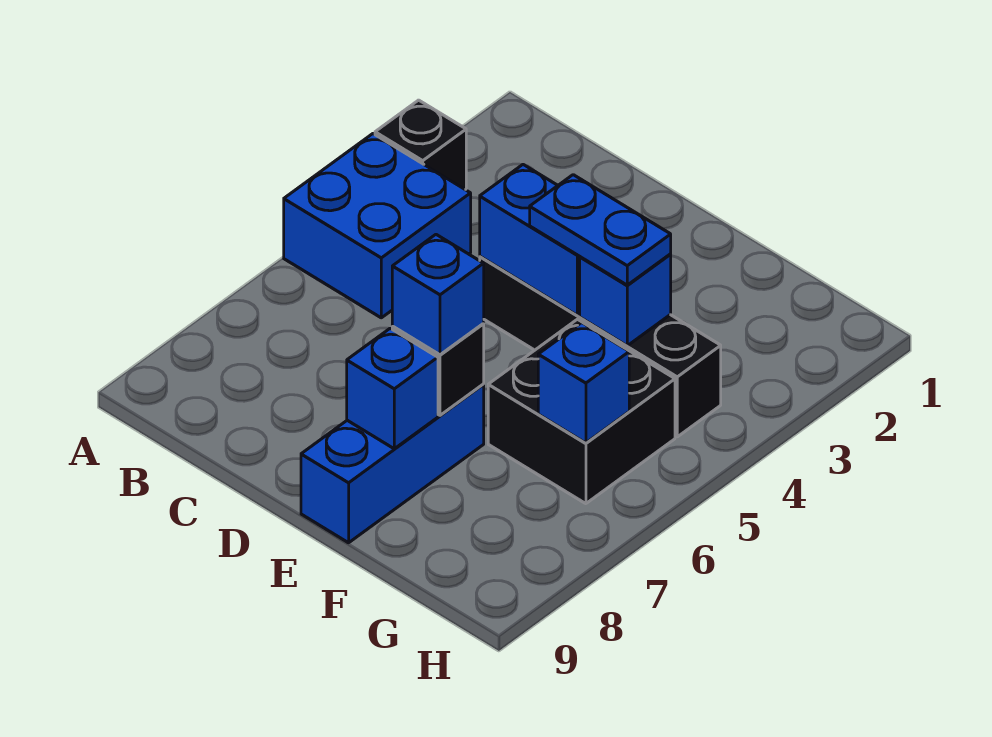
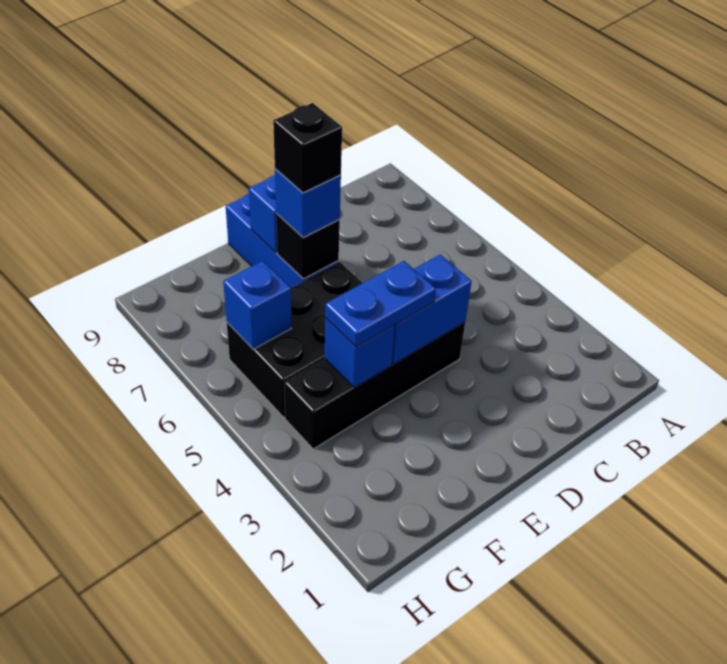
black brick A3 level 1 -> black brick E7 level 4
blue brick A4:B5 level 1 -> none
black brick F5:G6 level 1 -> black brick E5:G6 level 1

